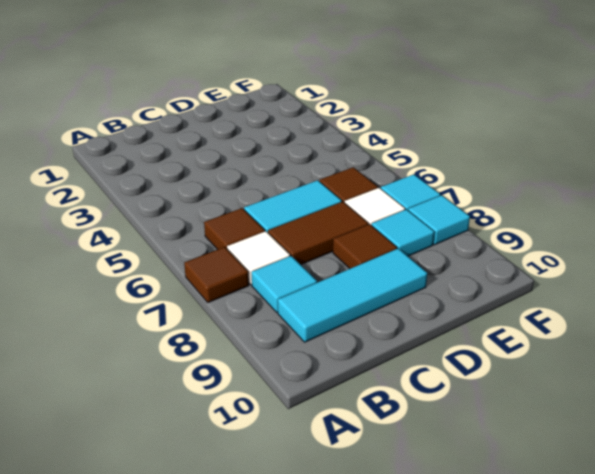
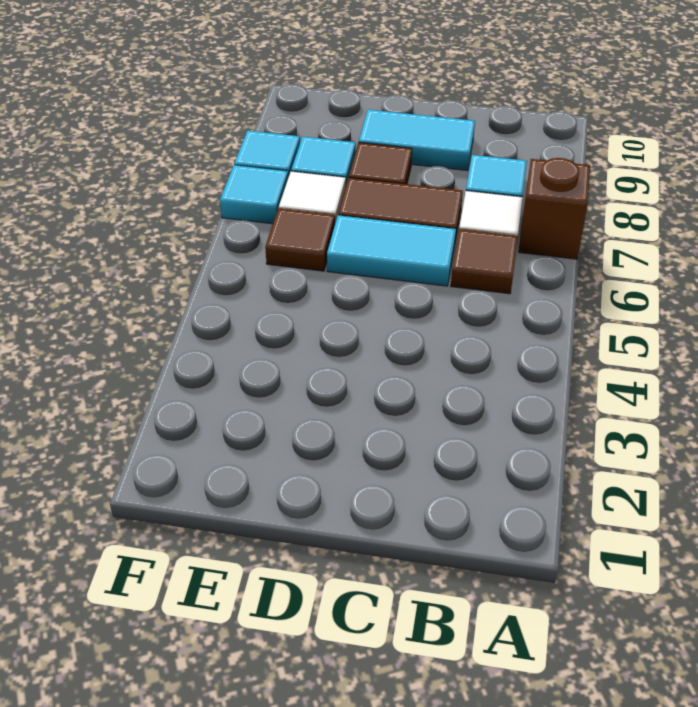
brown tile A7 level 1 -> brown brick A7 level 1
cyan tile B9:D9 level 1 -> cyan tile C9:D9 level 1

